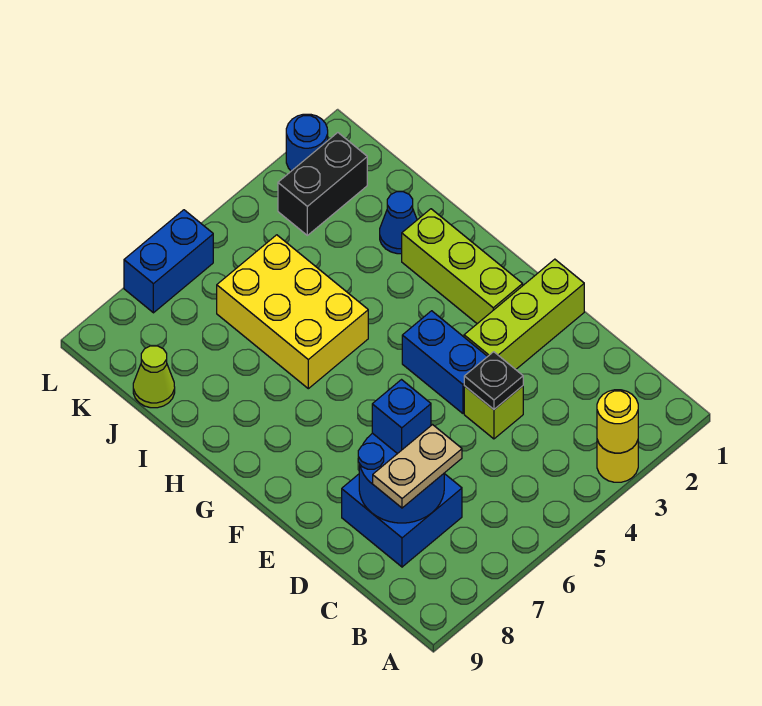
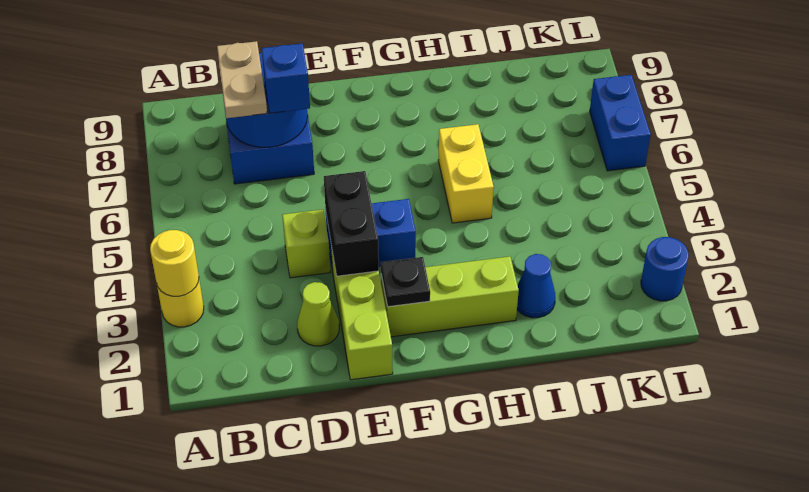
black plate D4 level 2 -> black plate F2 level 2
yellow brick H5:J6 level 1 -> yellow brick H5:H6 level 1
lime cone J9 level 1 -> lime cone D2 level 1
black brick K2:K3 level 1 -> black brick E3:E4 level 2

